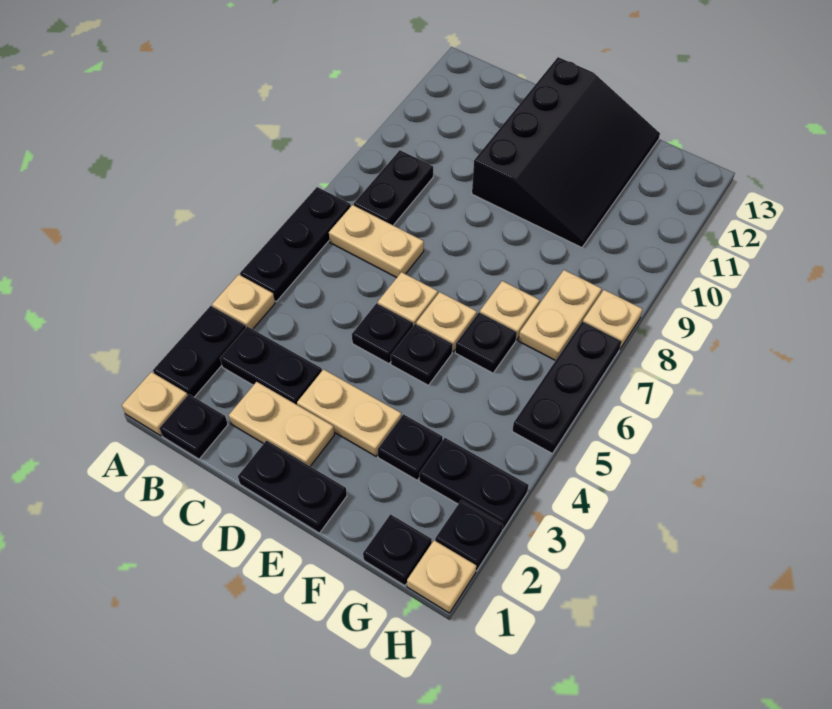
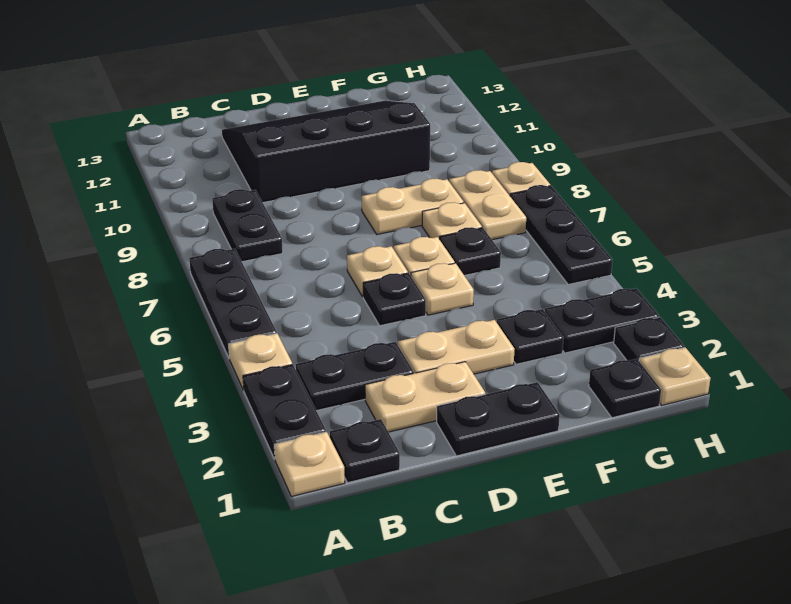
tan plate B7:C7 level 1 -> tan plate E8:F8 level 1
black slope D10:F13 level 1 top D -> black slope C10:F12 level 1 top 10
black plate E5 level 1 -> tan plate E5 level 1

